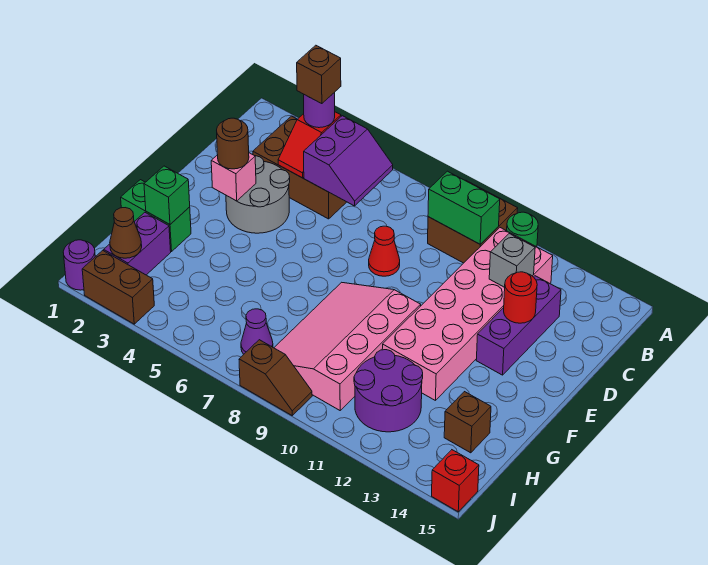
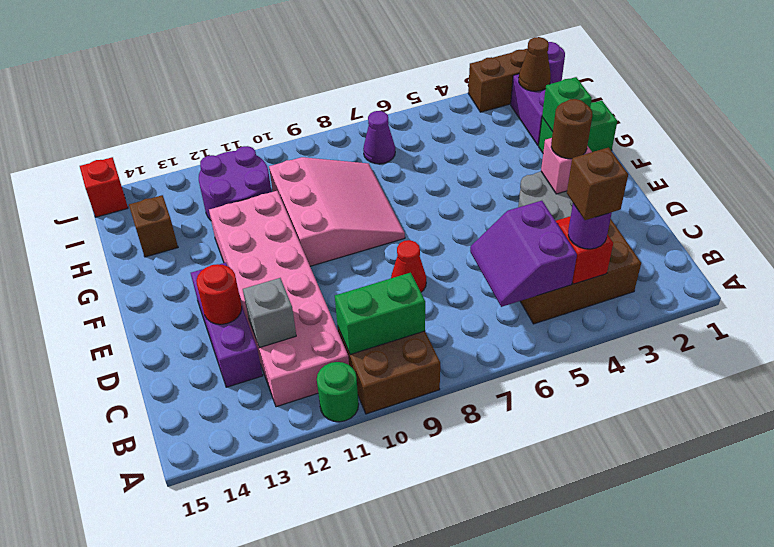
pink slope F8:I10 level 1 top 10 -> pink slope F8:H10 level 1 top 10
brown slope J8:J9 level 1 top 8 -> none

